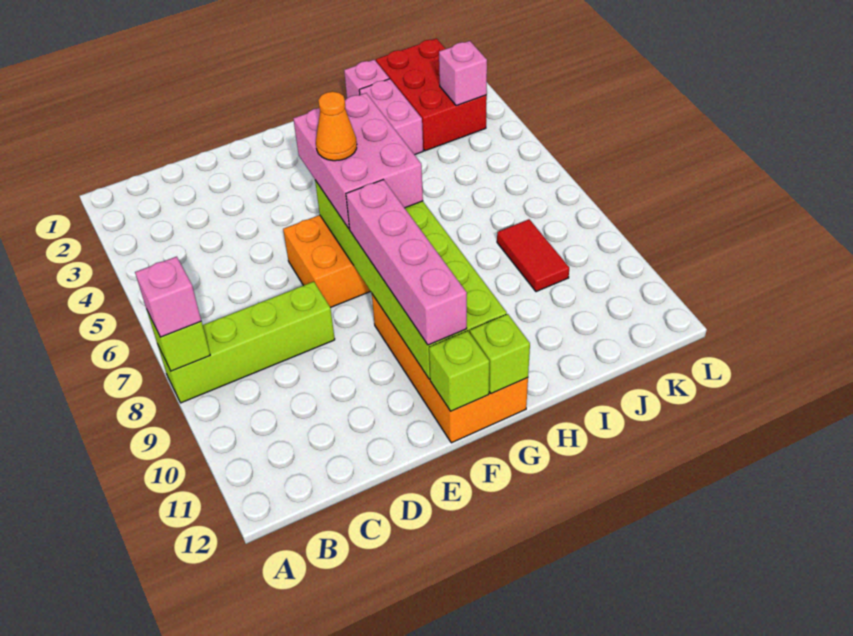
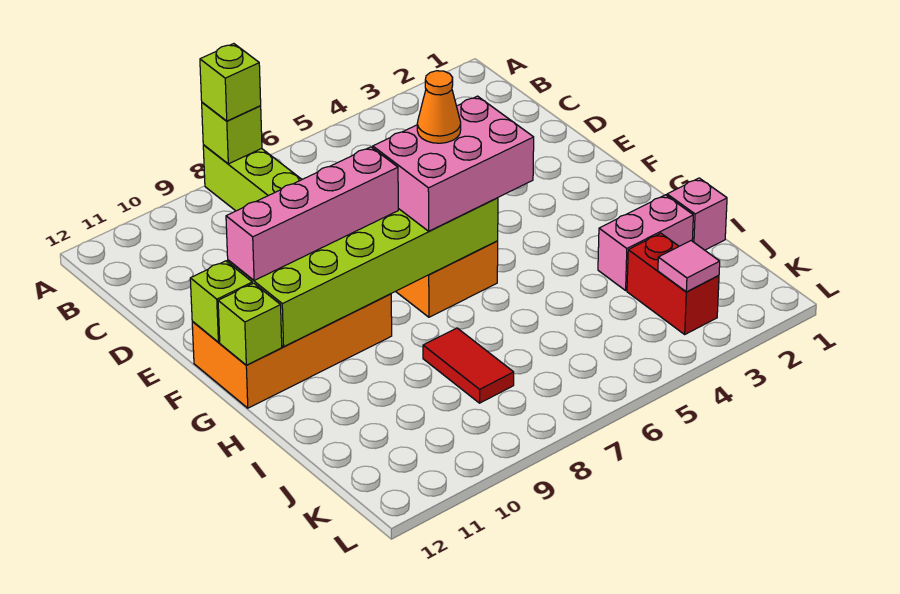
pink brick A8 level 3 -> lime brick A8 level 3
red brick J1:K3 level 1 -> red brick J3:K3 level 1
red tile J8:J9 level 1 -> red tile I8:J8 level 1
pink brick K3 level 2 -> pink tile K3 level 2

